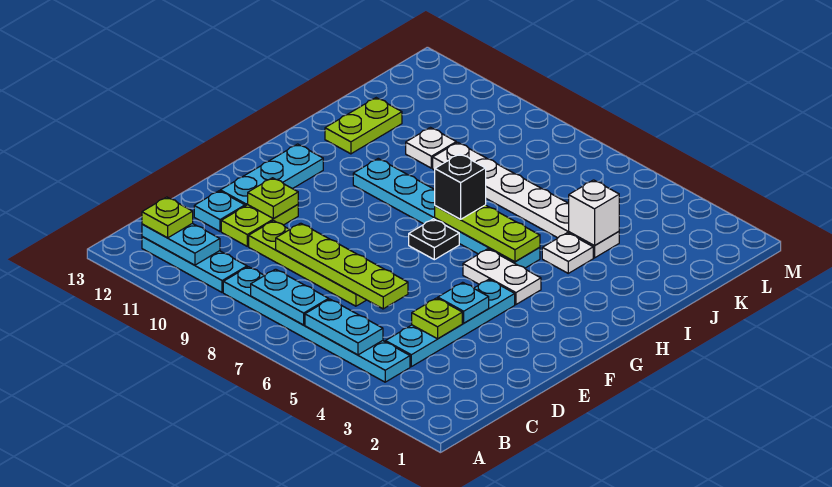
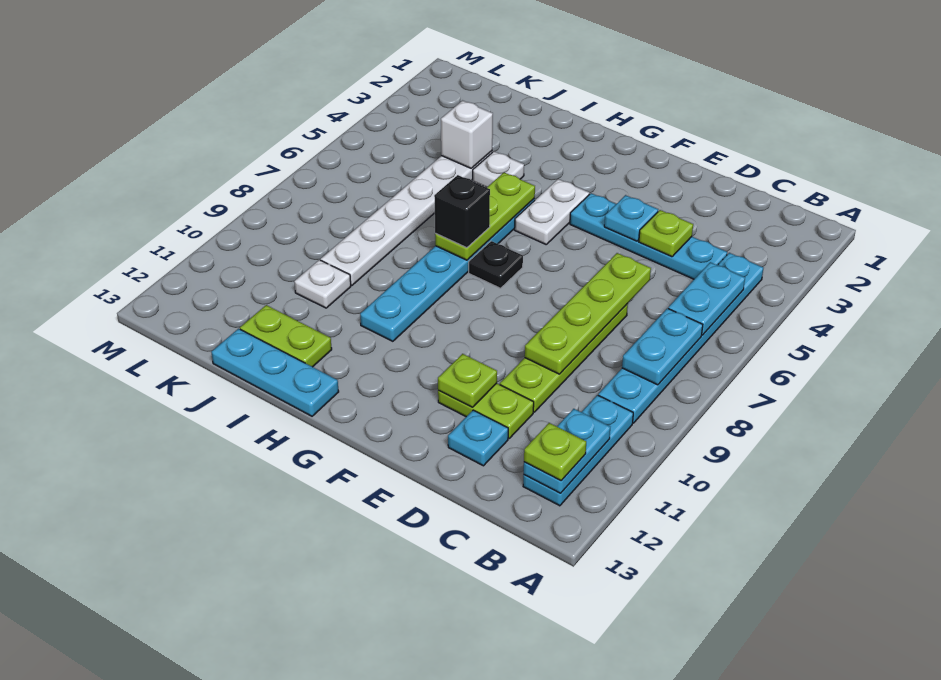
cyan plate E12:G12 level 1 -> cyan plate H13:J13 level 1

